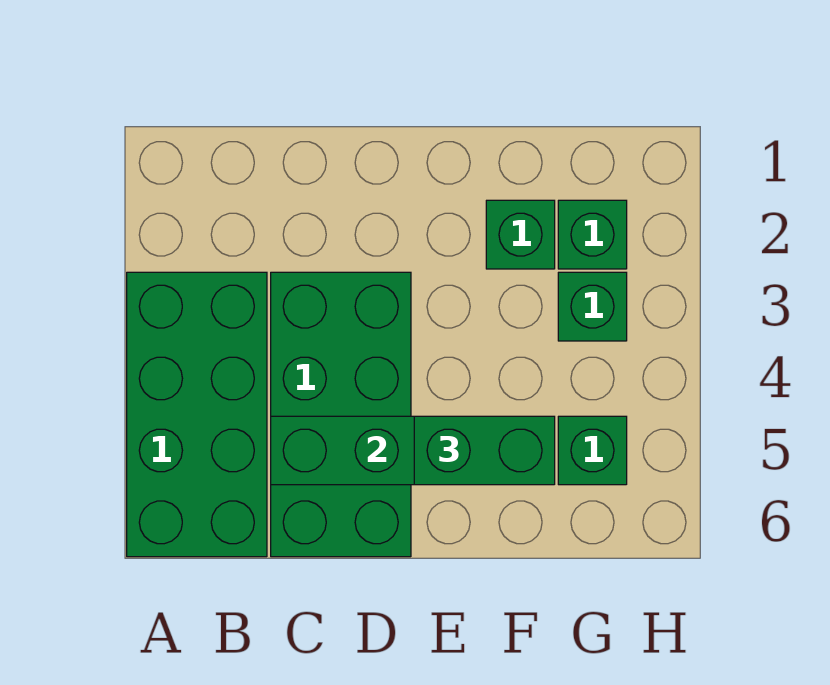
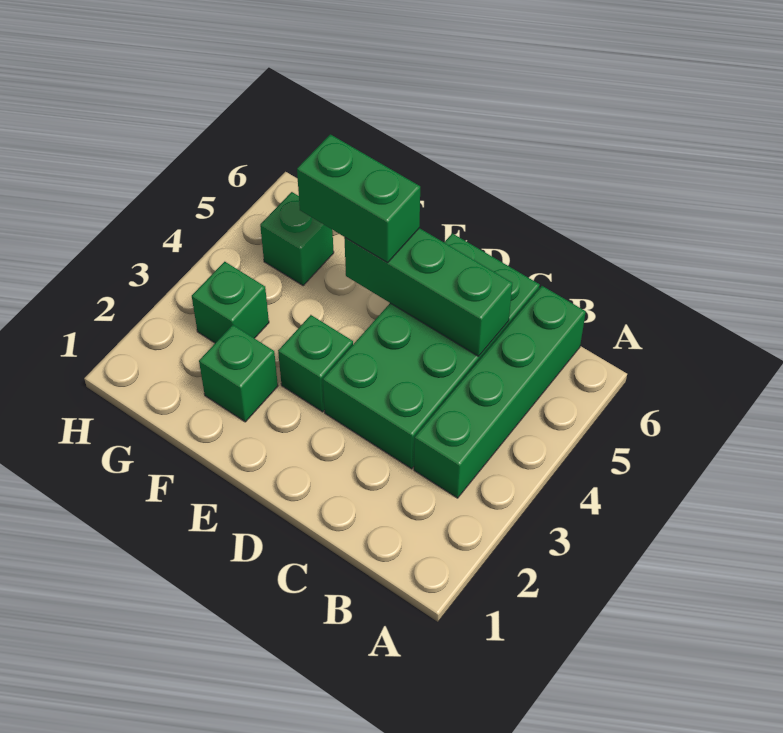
green brick A3:B6 level 1 -> green brick B3:B6 level 1
green brick G2 level 1 -> green brick E3 level 1

